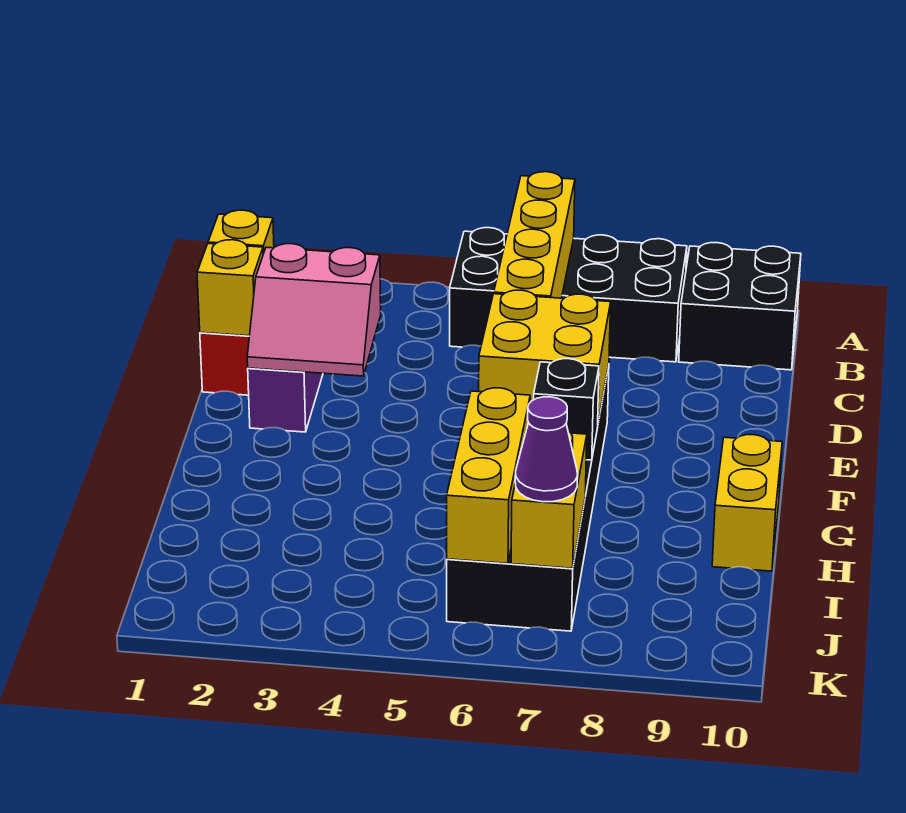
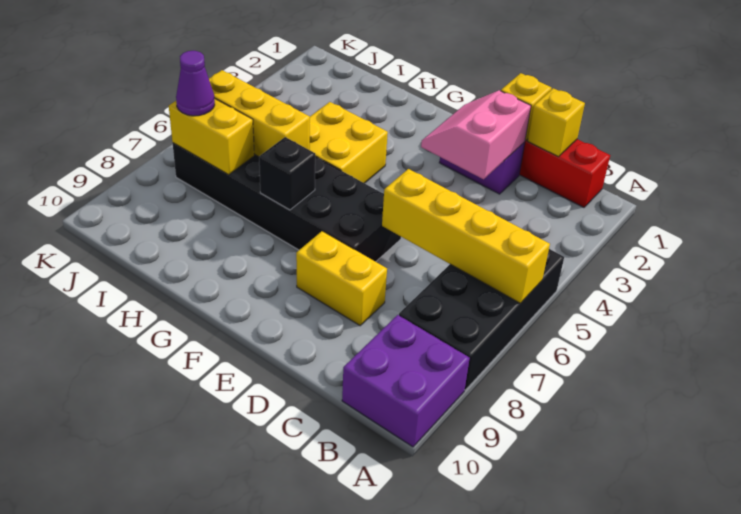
black brick A9:B10 level 1 -> purple brick A9:B10 level 1
yellow brick E6:F7 level 2 -> yellow brick G4:H5 level 1
yellow brick G10:H10 level 1 -> yellow brick D8:E8 level 1

